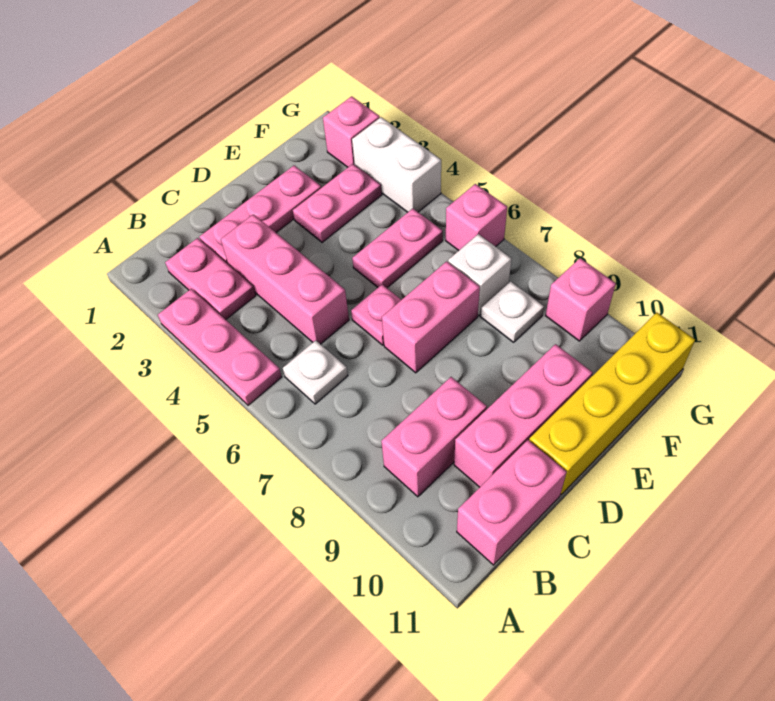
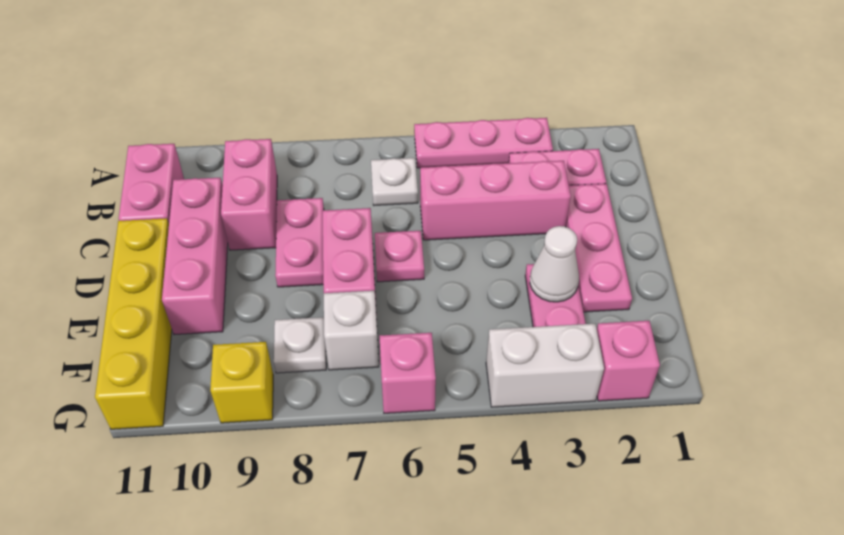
none -> white cone E3 level 2
pink plate E5:F5 level 1 -> pink plate C8:D8 level 1
pink brick G9 level 1 -> yellow brick G9 level 1

